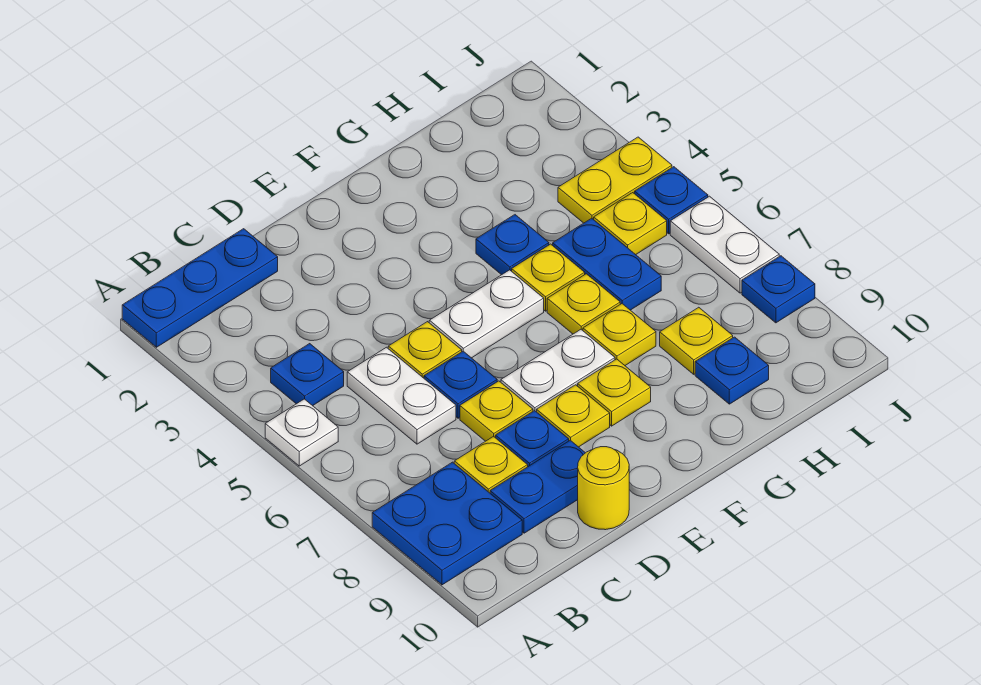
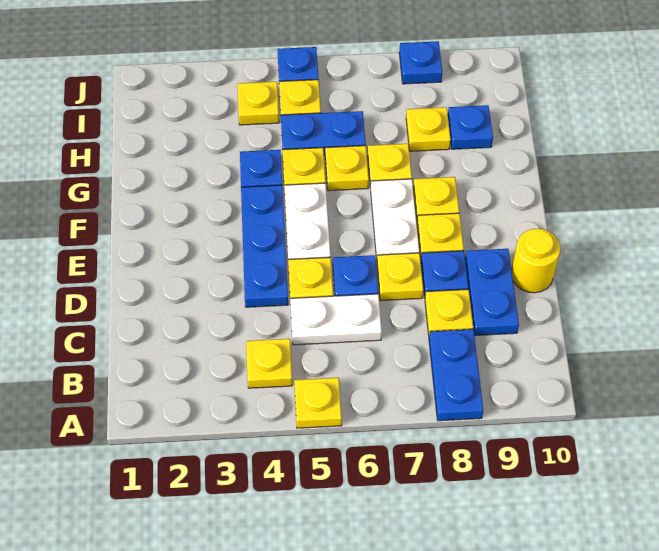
blue plate A1:C1 level 1 -> blue plate D4:F4 level 1
white plate A5 level 1 -> yellow plate A5 level 1
blue plate A8:B9 level 1 -> blue plate A8:B8 level 1
blue plate B4 level 1 -> yellow plate B4 level 1
yellow plate I4:J4 level 1 -> yellow plate I4 level 1
white plate J6:J7 level 1 -> none

